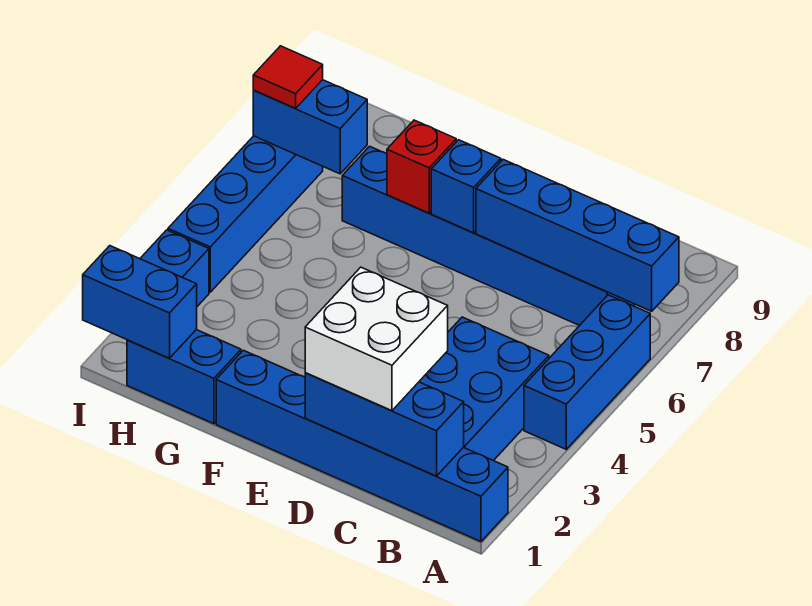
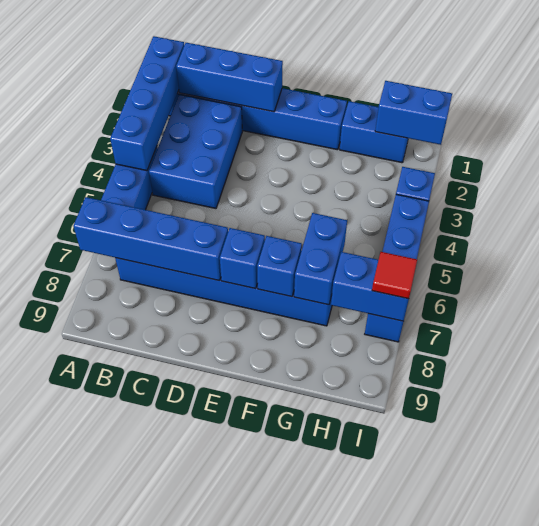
none -> blue brick A1:A4 level 2
white brick C1:D2 level 3 -> none
red brick F7 level 2 -> blue brick F7 level 2
none -> blue brick G6:G7 level 2

